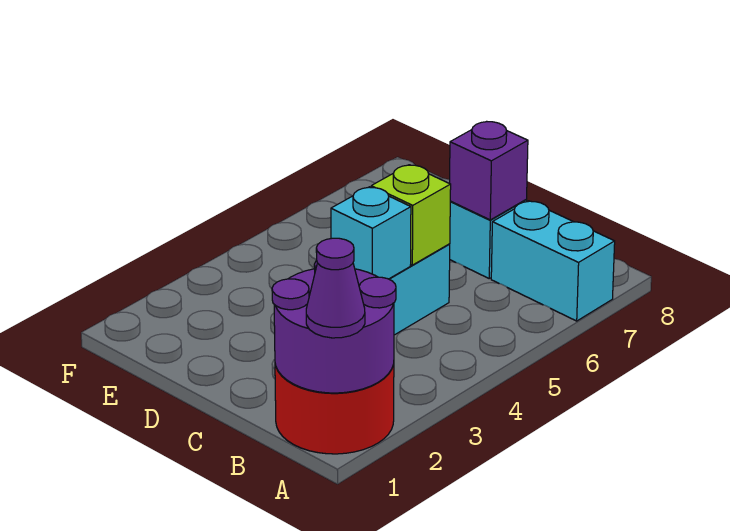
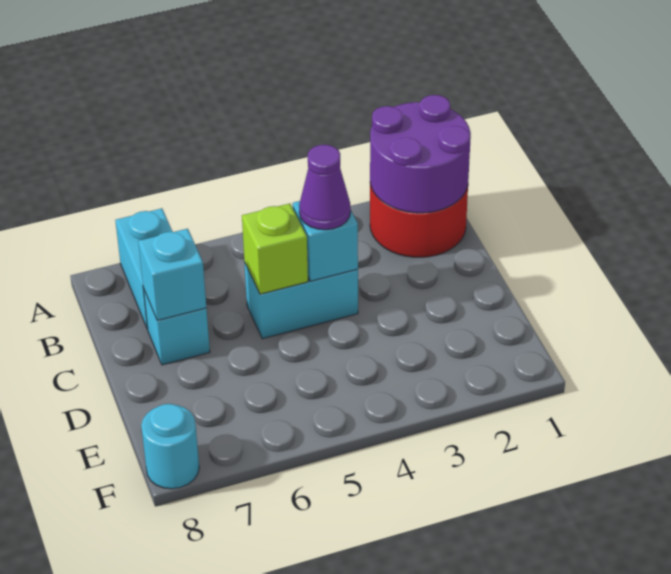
purple cone A1 level 3 -> purple cone C4 level 3
purple brick C7 level 2 -> cyan brick C7 level 2
none -> cyan round brick F8 level 1

